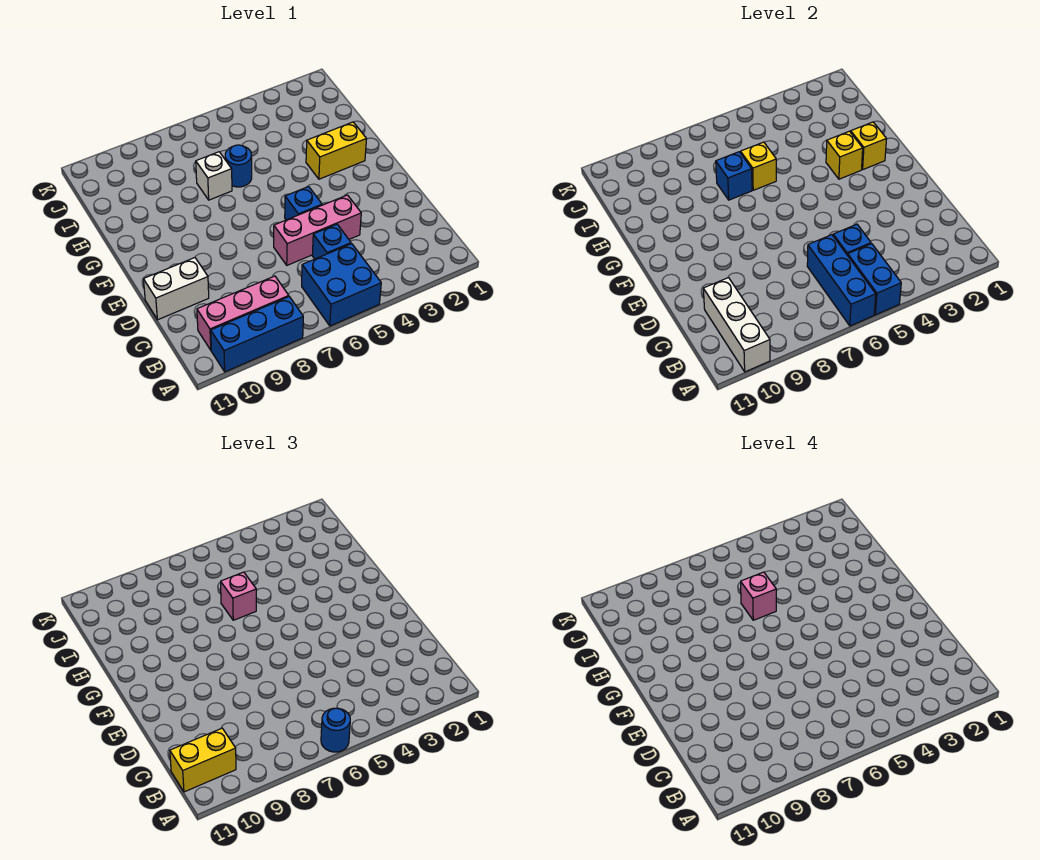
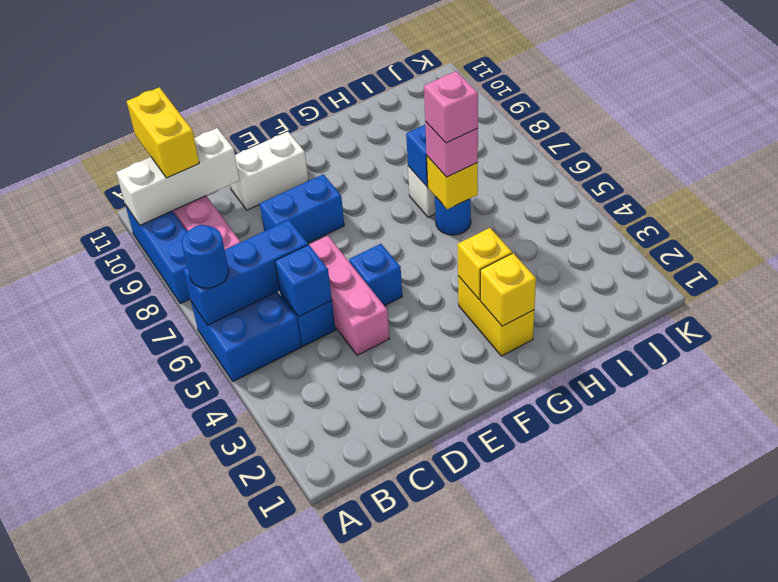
blue brick A5:B5 level 2 -> blue brick D8:E8 level 1
white brick D10:D11 level 1 -> white brick D10:E10 level 1

